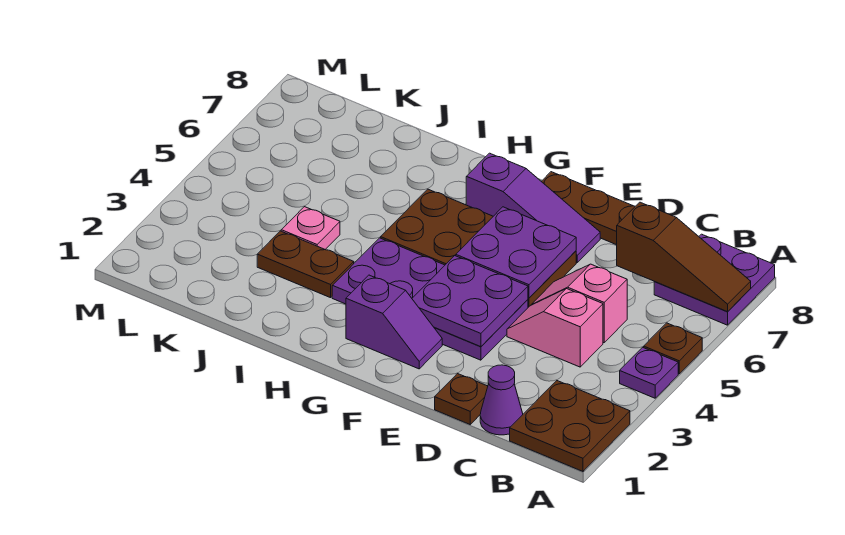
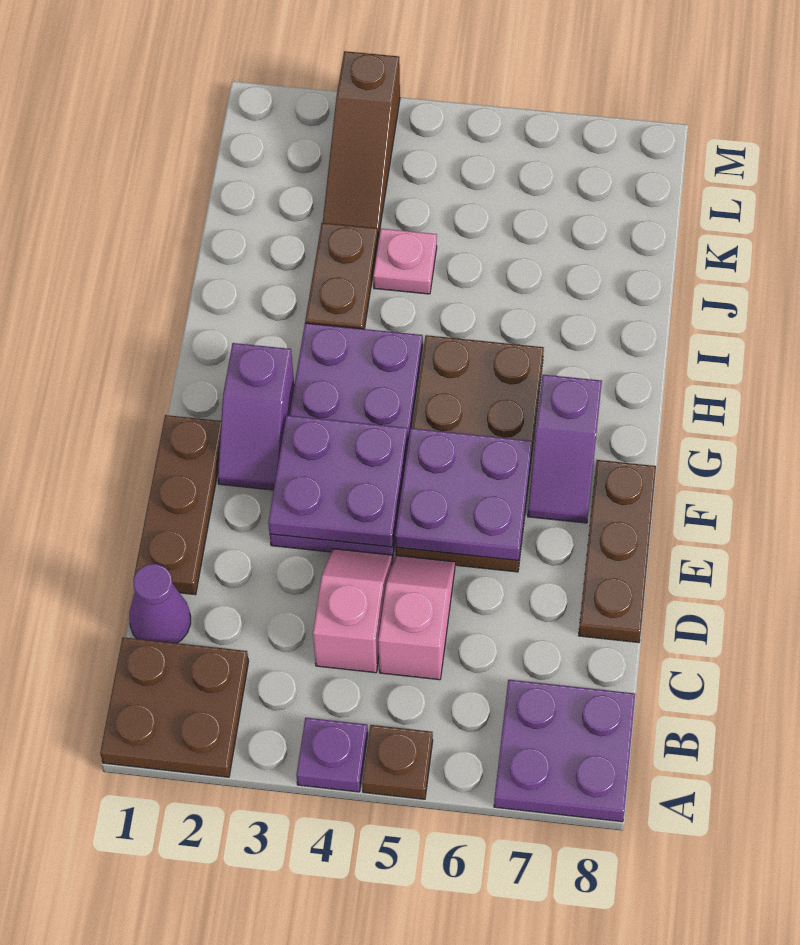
brown slope A7:C7 level 2 top C -> brown slope K3:M3 level 1 top M
brown plate D1 level 1 -> brown plate D1:F1 level 1
purple slope E7:G7 level 1 top G -> purple slope F7:G7 level 1 top G

